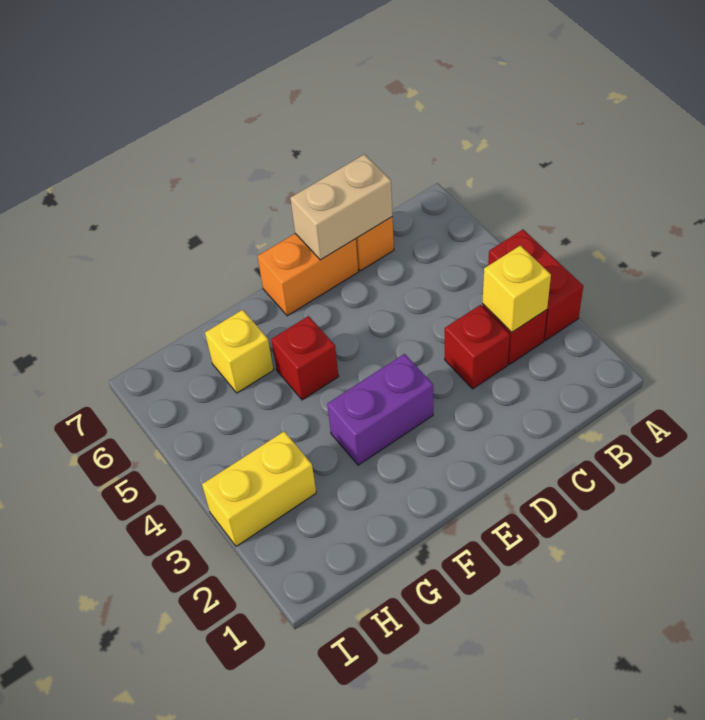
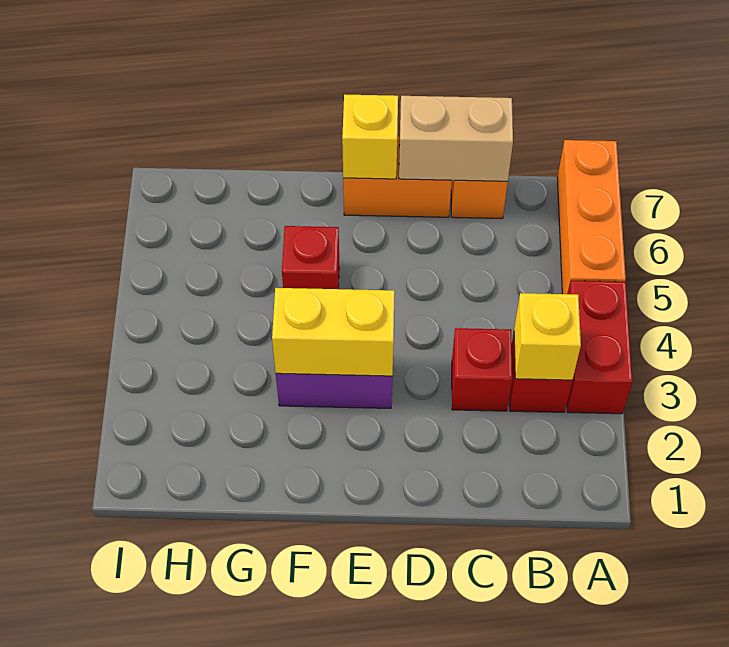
none -> orange brick A5:A7 level 1
yellow brick G6 level 1 -> yellow brick E7 level 2
yellow brick H3:I3 level 1 -> yellow brick E3:F3 level 2

